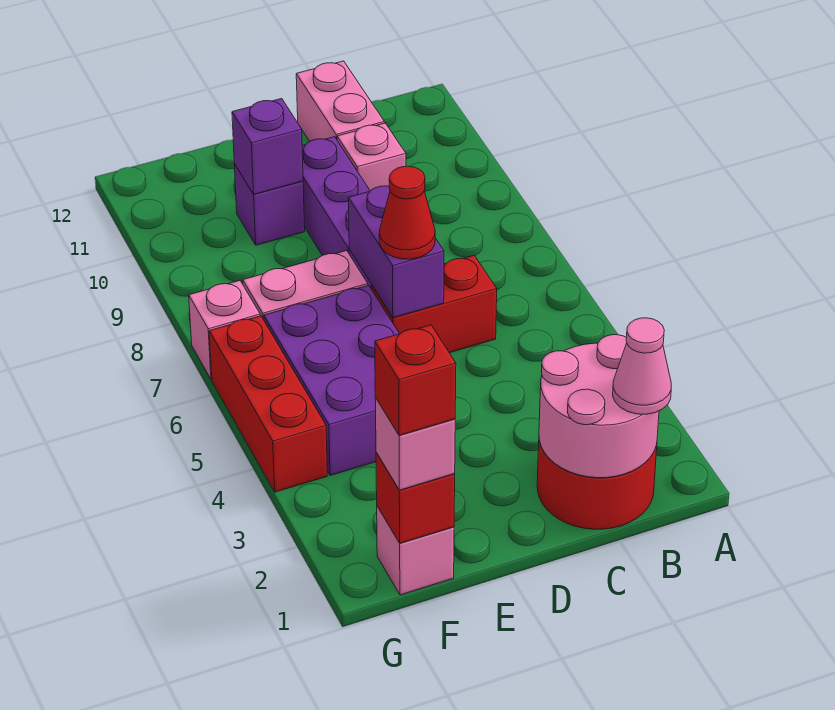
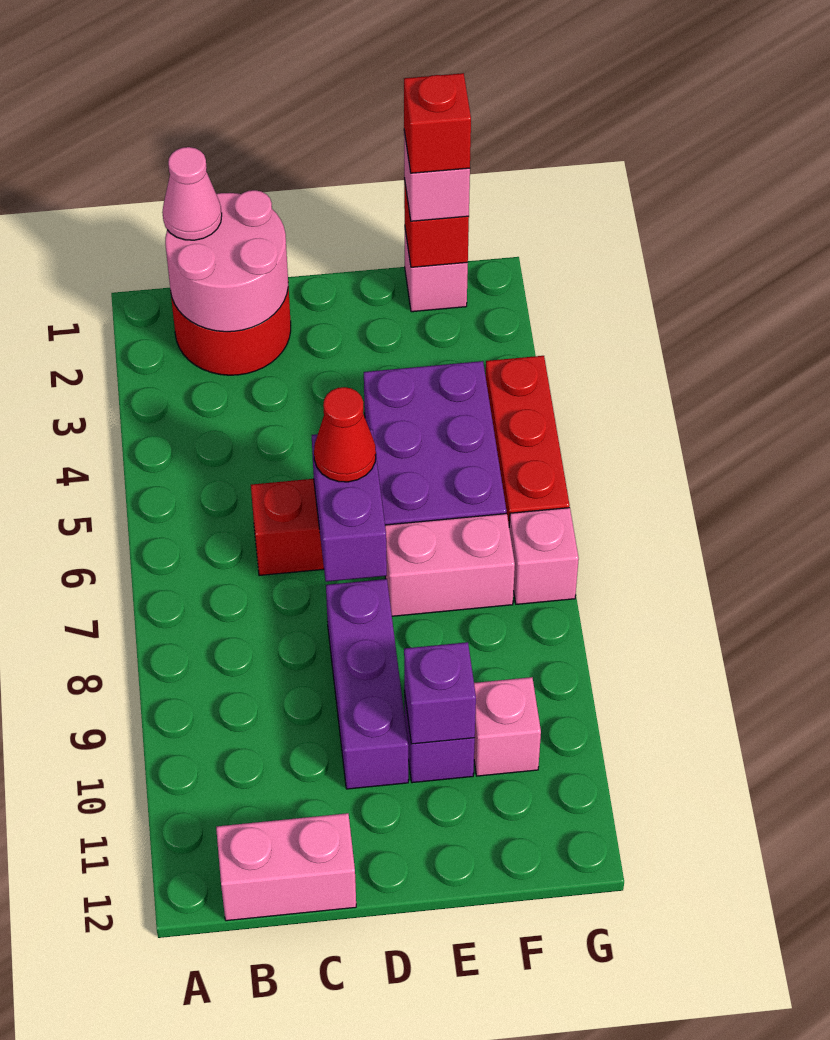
pink brick C10 level 1 -> pink brick F10 level 1
pink brick C11:C12 level 1 -> pink brick B12:C12 level 1

